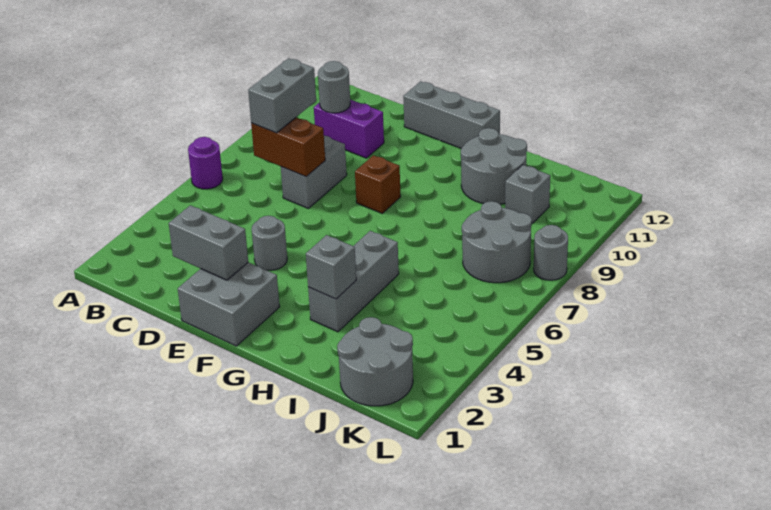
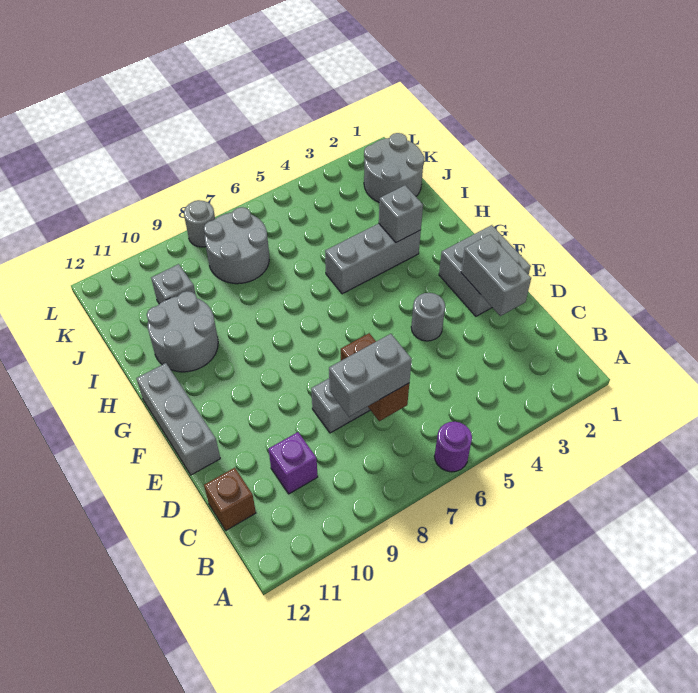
purple brick C10:D10 level 1 -> purple brick C10 level 1
grey round brick C10 level 2 -> none
brown brick F8 level 1 -> brown brick C12 level 1

